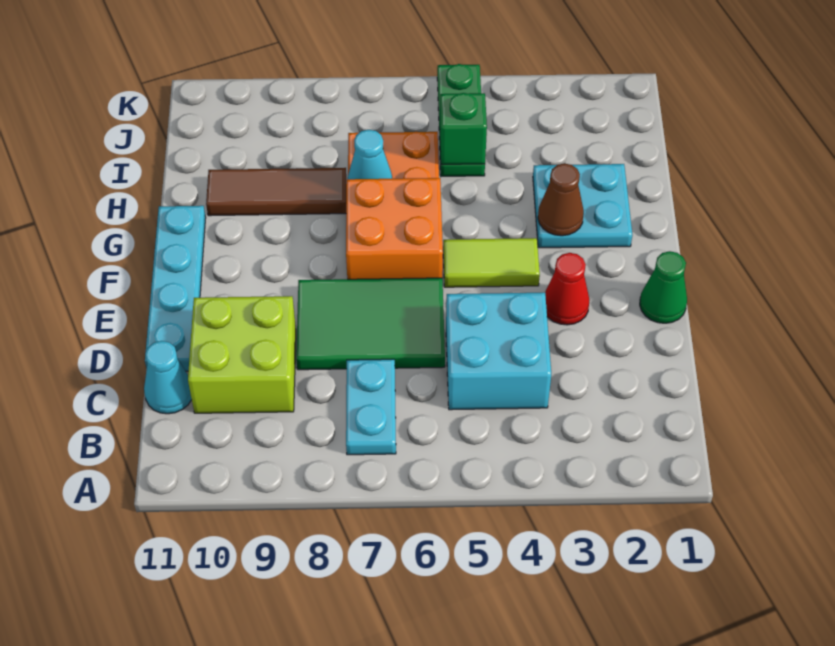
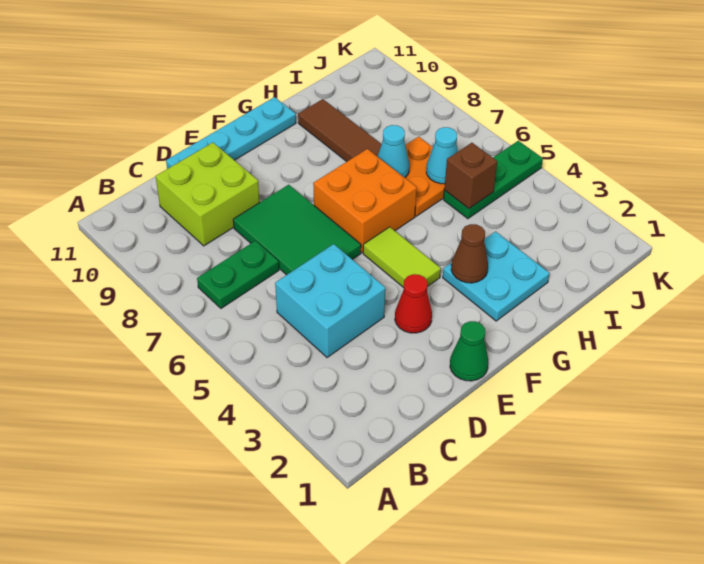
cyan plate B7:C7 level 1 -> green plate B7:C7 level 1
cyan cone C11 level 1 -> cyan cone I6 level 2
green brick I5 level 2 -> brown brick I5 level 2

